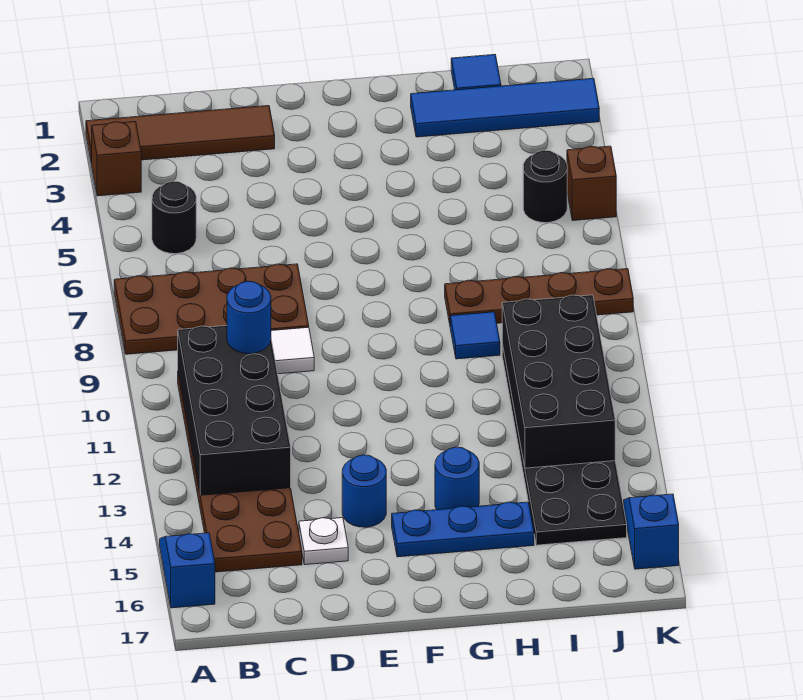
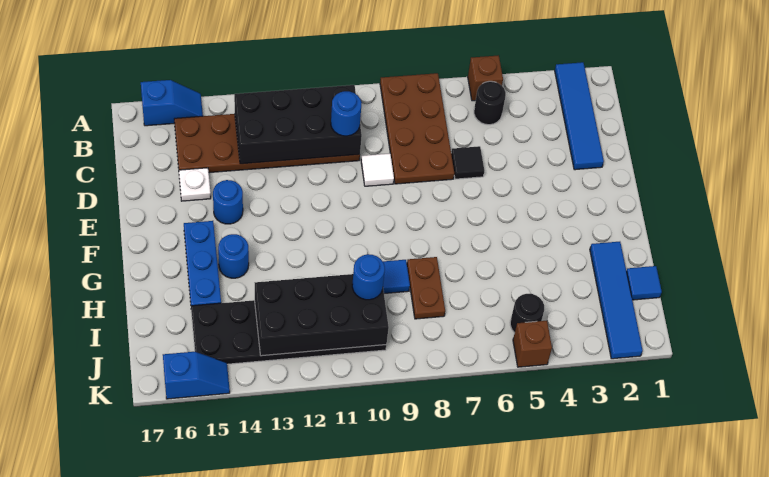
brown tile A2:D2 level 1 -> blue tile A2:D2 level 1
brown brick A3 level 1 -> brown brick A5 level 1
none -> black tile D6 level 1
brown plate H8:K8 level 1 -> brown plate H8:I8 level 1
none -> blue round brick I10 level 3

